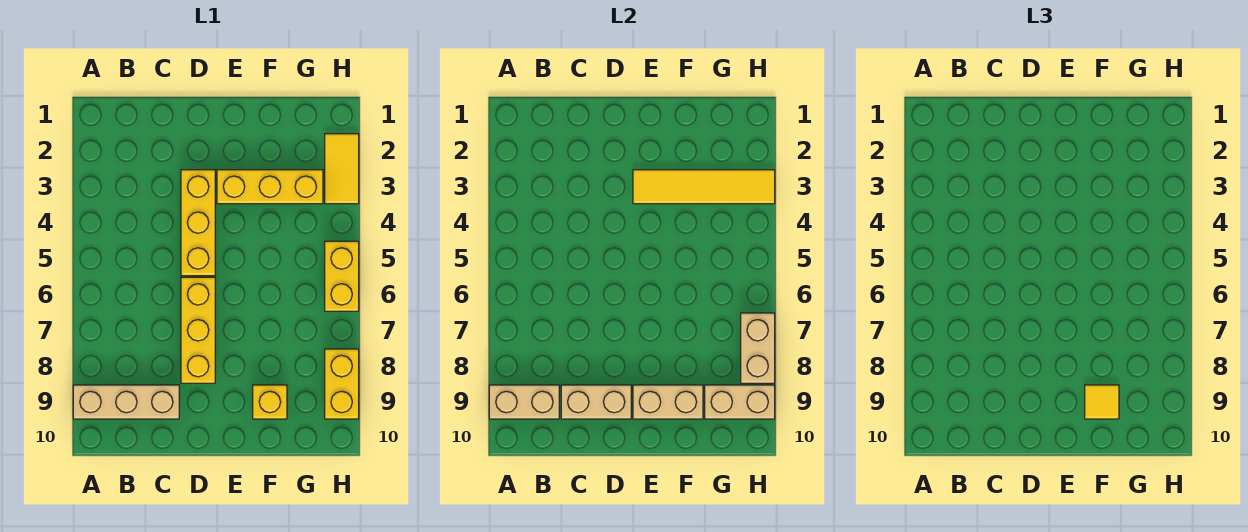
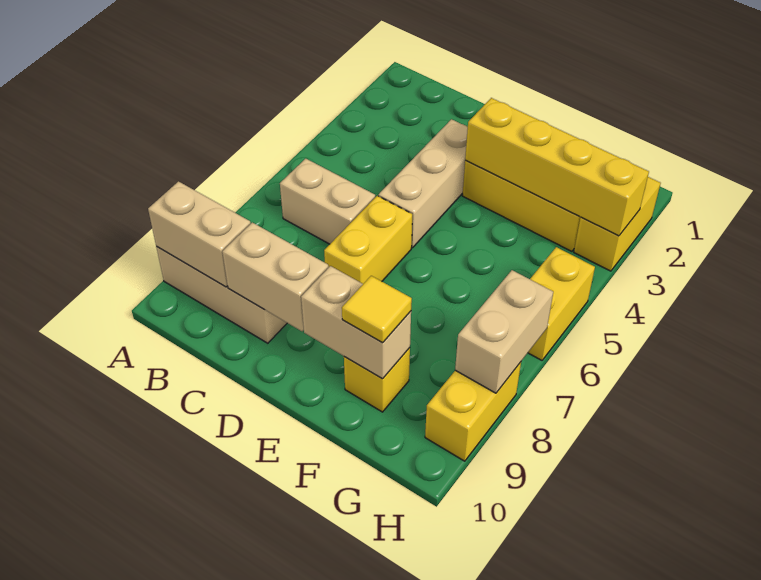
yellow brick D3:D5 level 1 -> tan brick D3:D5 level 1
yellow brick D6:D8 level 1 -> yellow brick D6:D7 level 1
yellow tile E3:H3 level 2 -> yellow brick E3:H3 level 2
tan brick G9:H9 level 2 -> tan brick B6:C6 level 1
yellow tile H2:H3 level 1 -> yellow brick H2:H3 level 1

